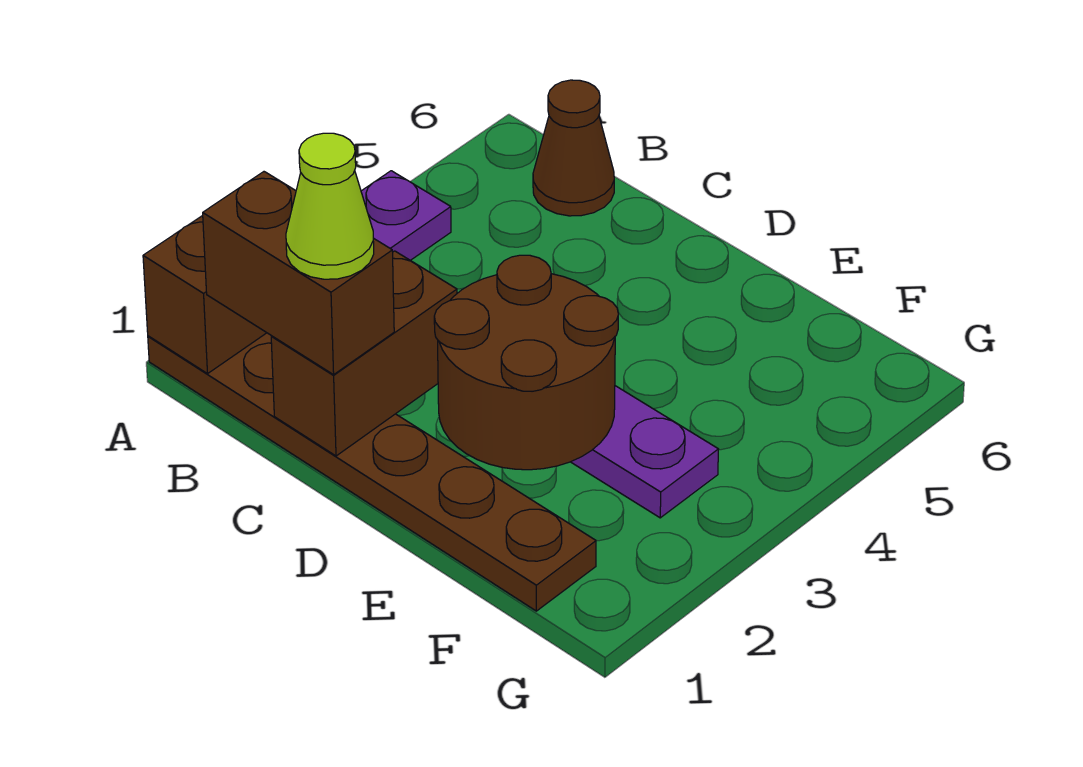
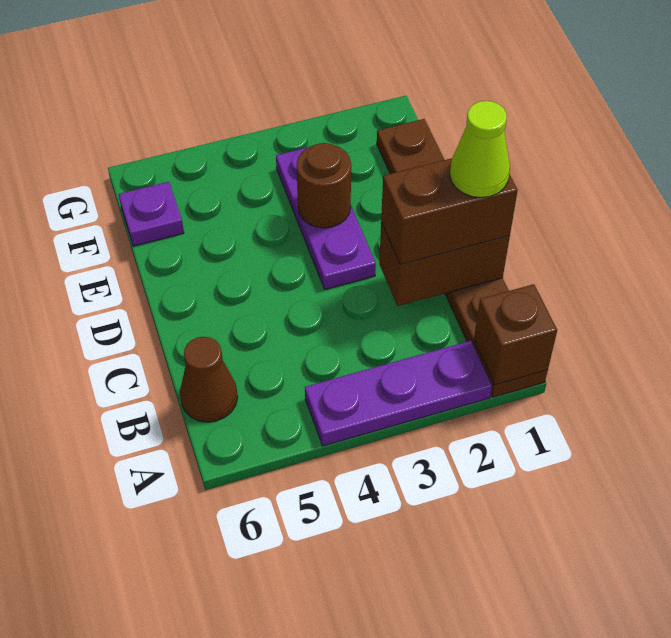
brown brick B1:C1 level 3 -> brown brick C1:C2 level 3
brown round brick D2:E3 level 2 -> brown round brick E3 level 2
none -> purple plate F6 level 1

